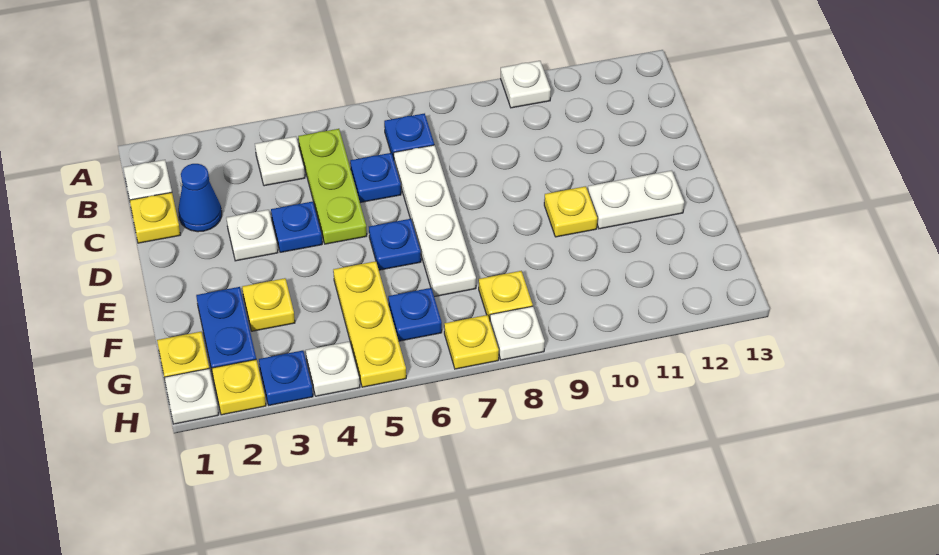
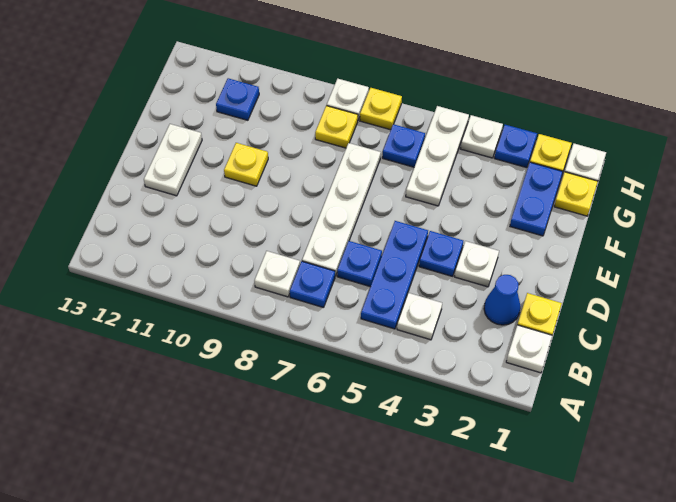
white plate A10 level 1 -> white plate B8 level 1
lime plate B5:D5 level 1 -> blue plate B5:D5 level 1
blue plate E6 level 1 -> blue plate G11 level 1
white plate E11:E12 level 1 -> white plate D12:E12 level 1
yellow plate F3 level 1 -> none
yellow plate F5:H5 level 1 -> white plate F5:H5 level 1

